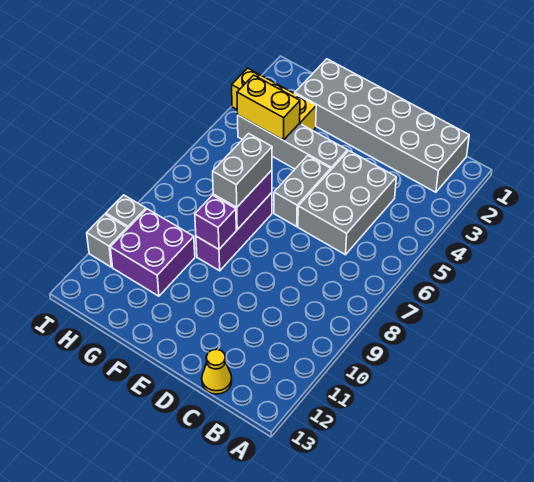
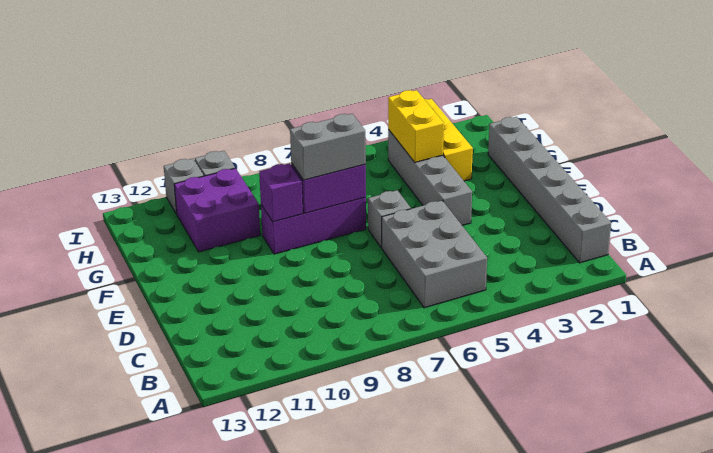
grey brick B1:G2 level 1 -> grey brick B1:G1 level 1
grey brick C4:D6 level 1 -> grey brick B5:D6 level 1
yellow cone C13 level 1 -> none
grey brick E5:E6 level 1 -> grey brick E6 level 1

